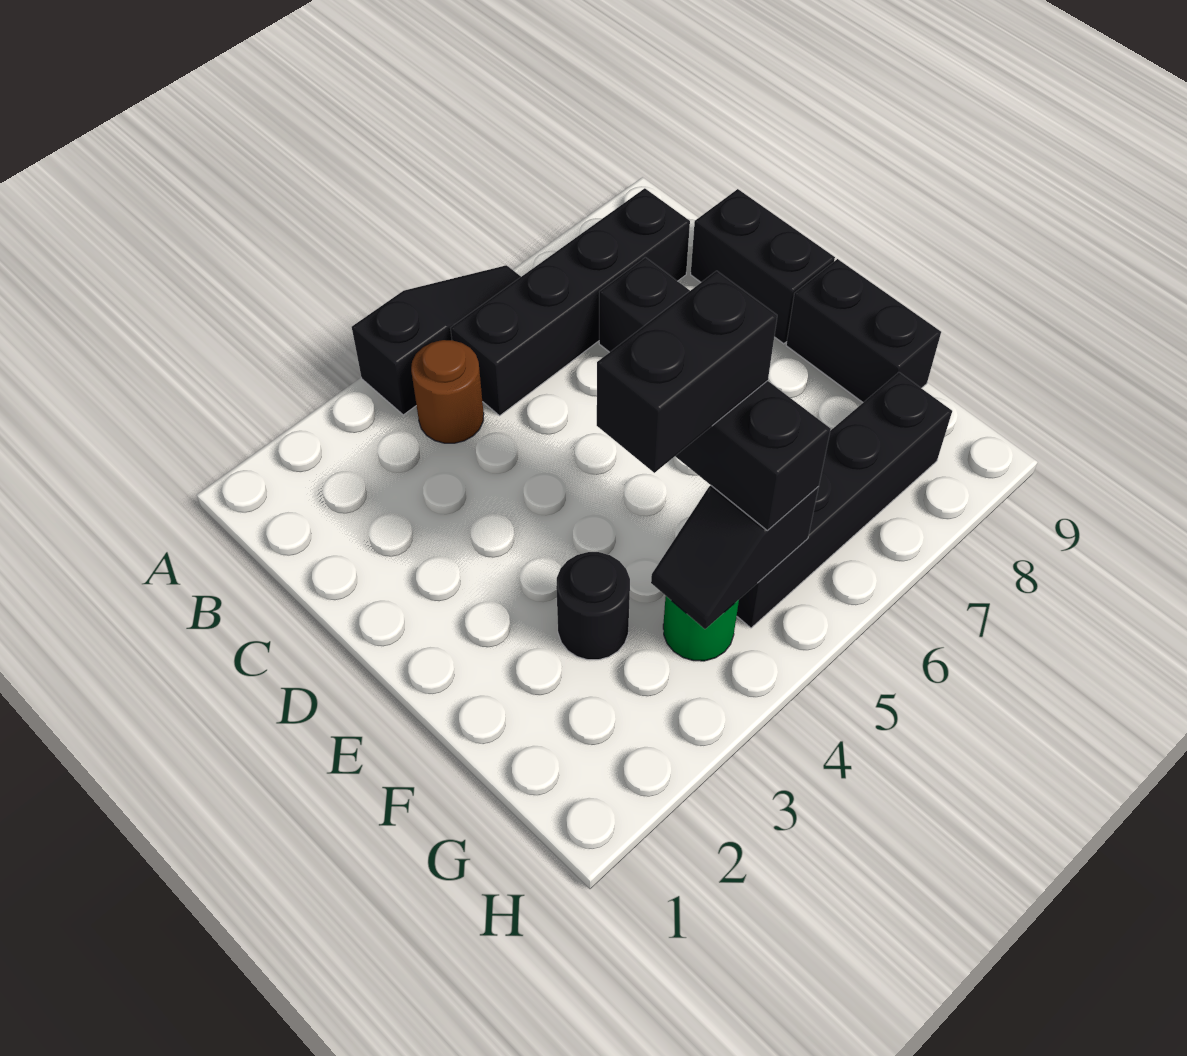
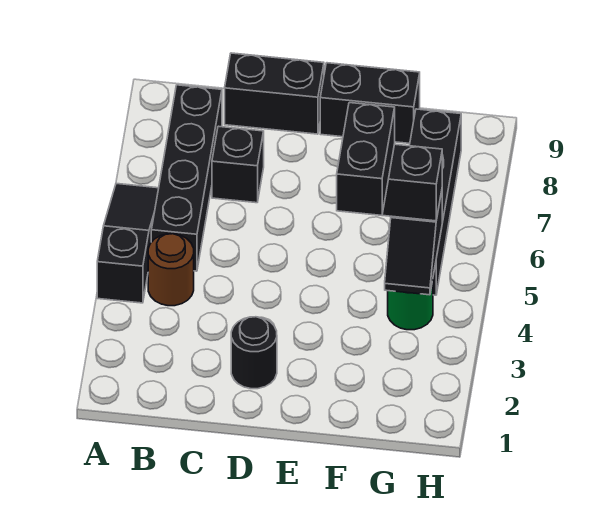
black round brick F3 level 1 -> black round brick D2 level 1

